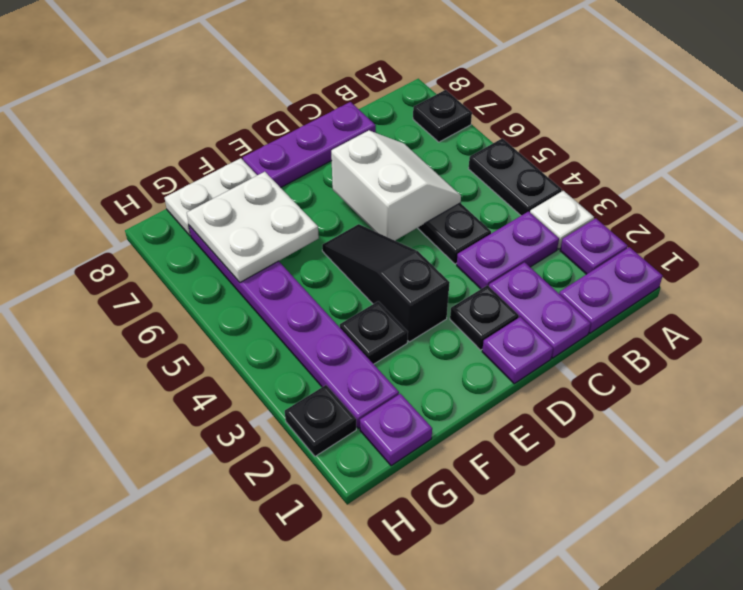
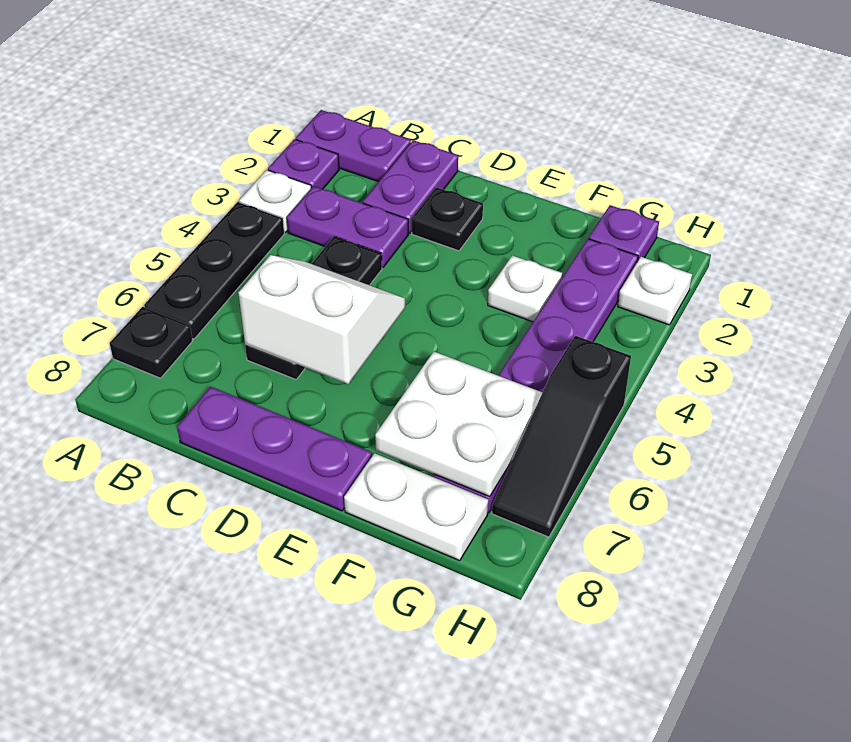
black plate A4:A5 level 1 -> black plate A4:A6 level 1
white slope C5:D6 level 2 top D -> white slope C5:D6 level 2 top 6
purple plate D1 level 1 -> none
black slope E3:E5 level 1 top 3 -> black slope H5:H7 level 1 top 5
black plate F3 level 1 -> white plate F3 level 1
black plate H2 level 1 -> white plate H2 level 1

